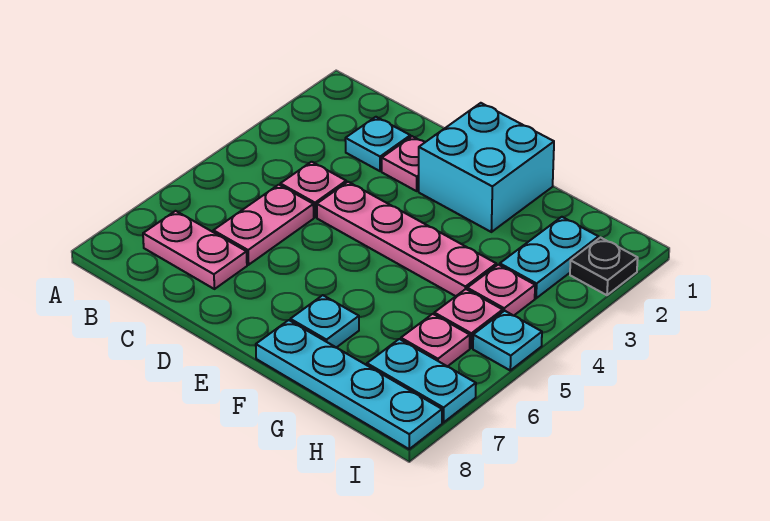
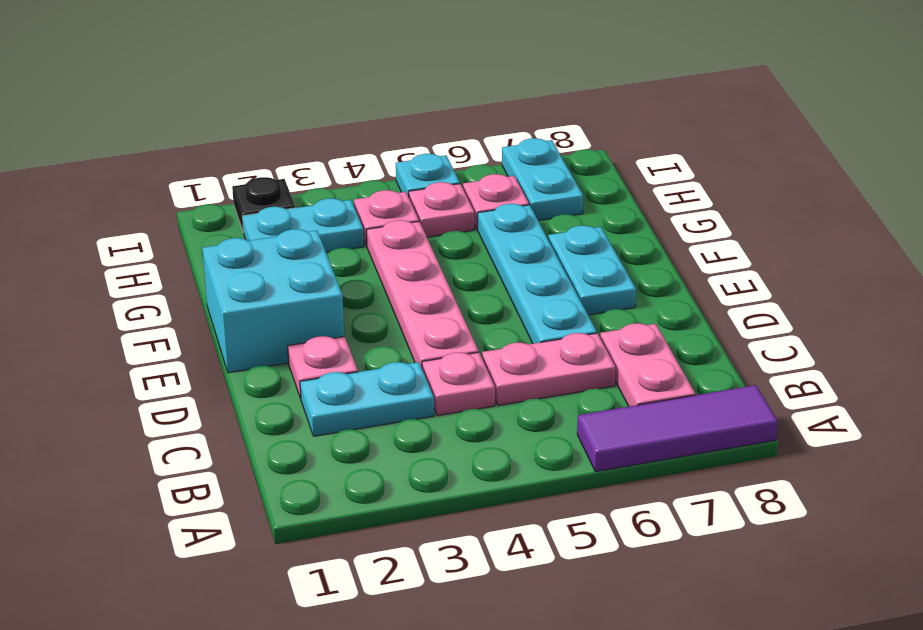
none -> purple tile A6:A8 level 1
cyan plate C2 level 1 -> cyan plate C2:C3 level 1
cyan plate F7 level 1 -> cyan plate E7:F7 level 1
cyan plate F8:I8 level 1 -> cyan plate D6:G6 level 1

